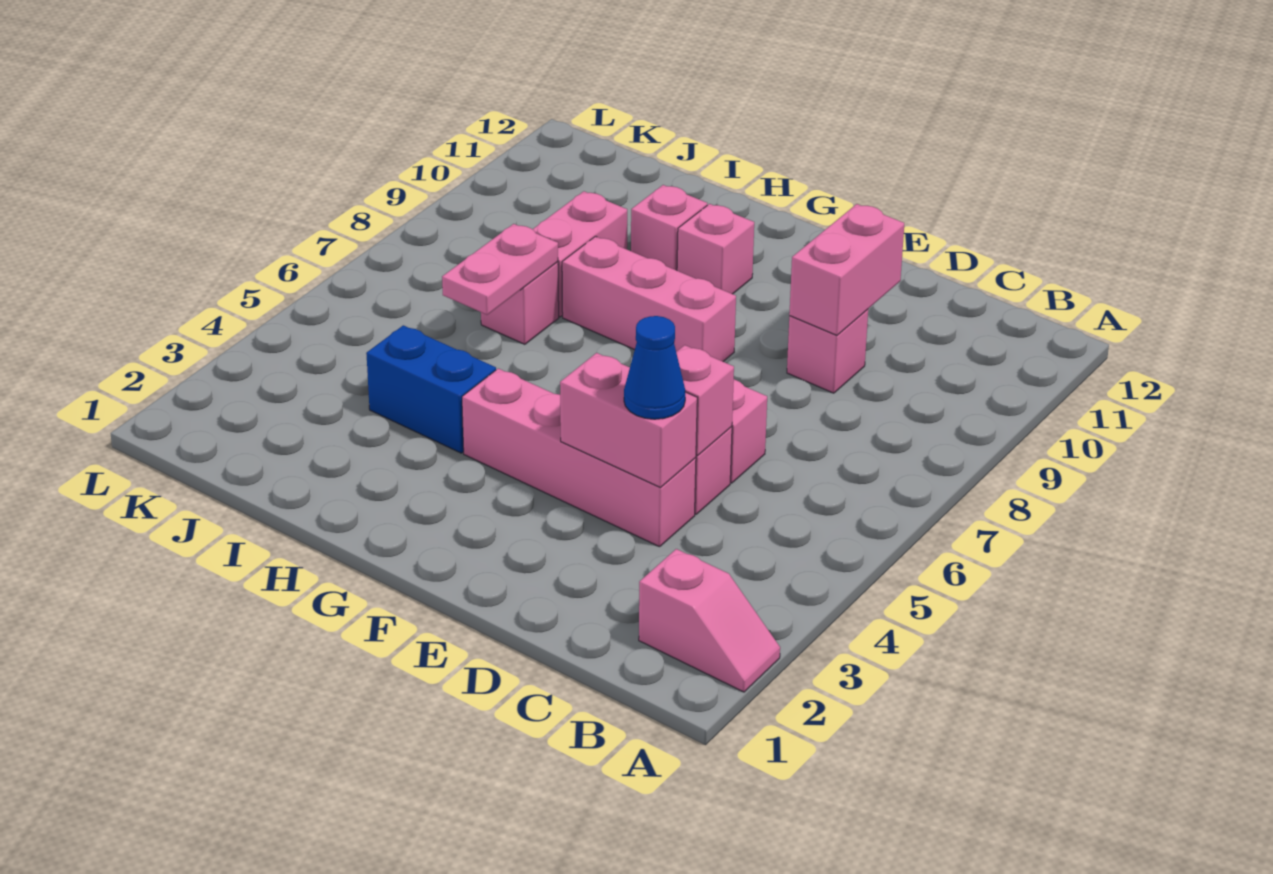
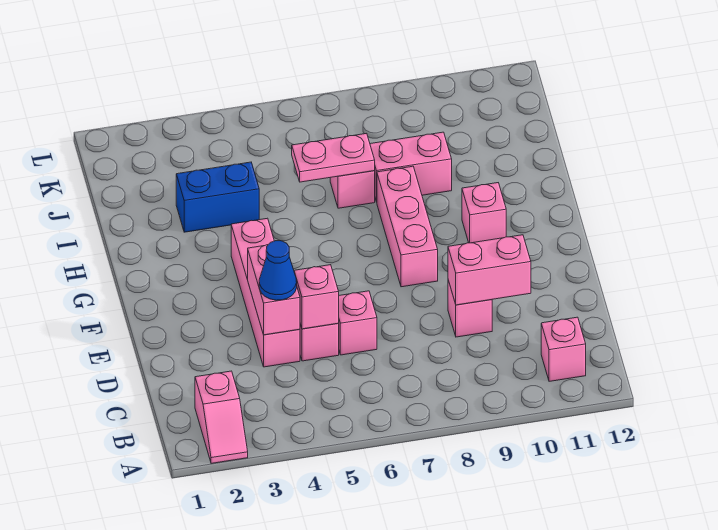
blue brick H4:I4 level 1 -> blue brick I3:I4 level 1
pink brick H10 level 1 -> pink brick B11 level 1

